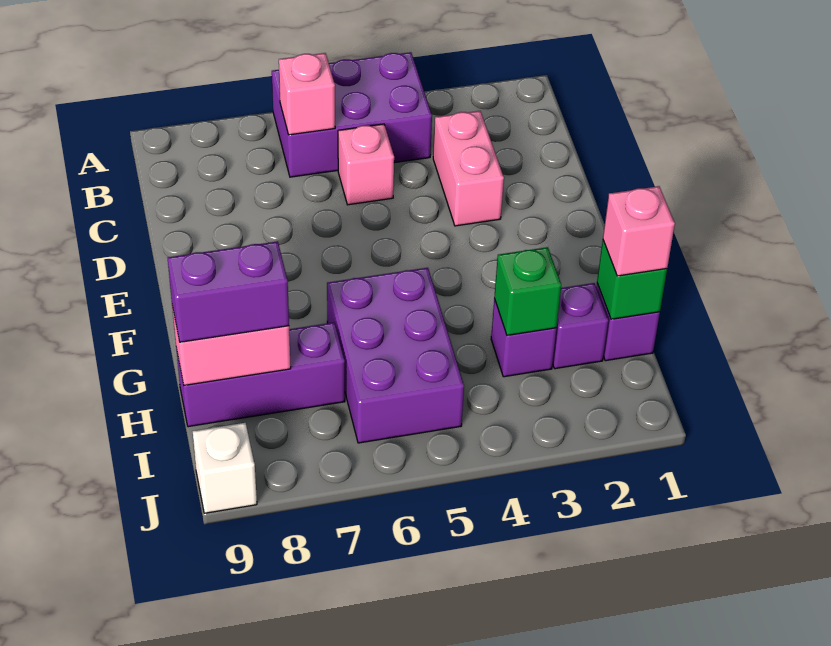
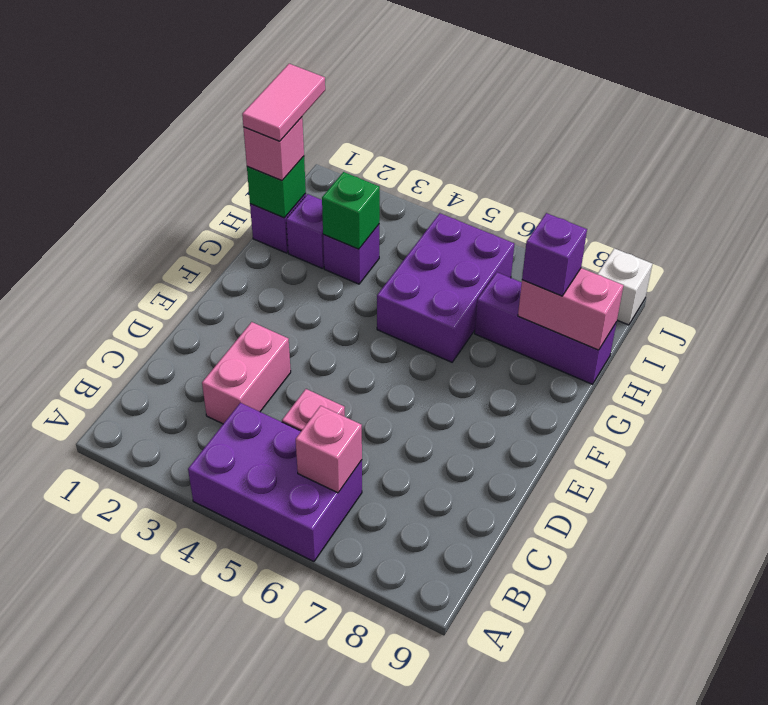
none -> pink tile H1:I1 level 4
purple brick H8:H9 level 3 -> purple brick H8 level 3

